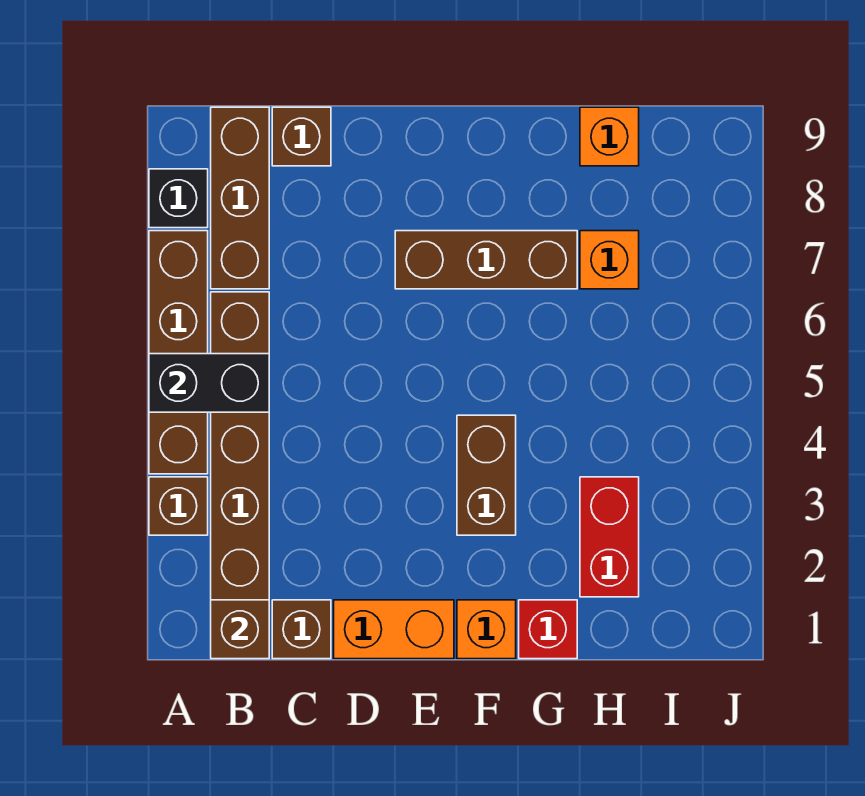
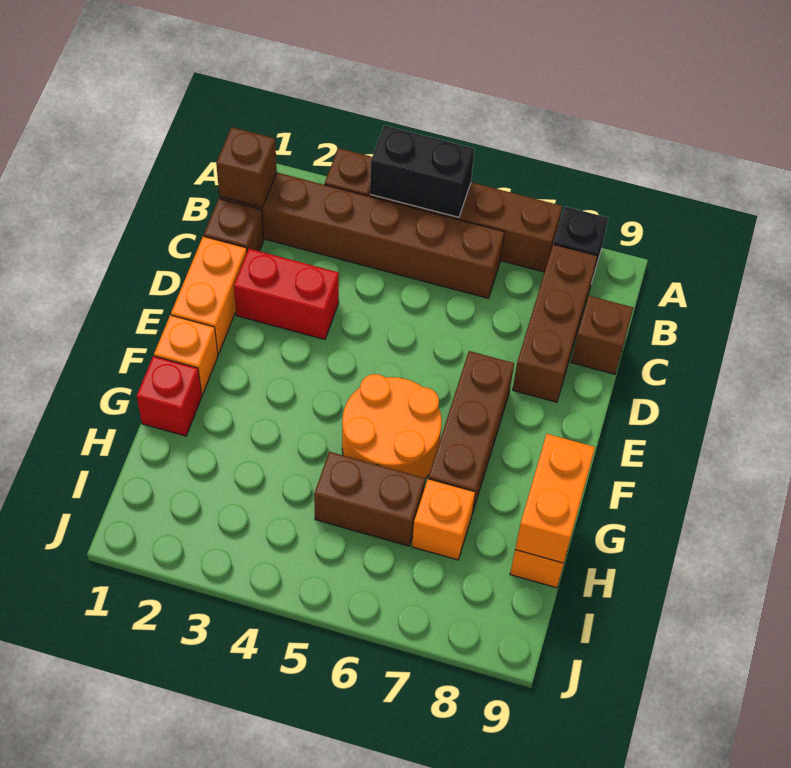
black brick A5:B5 level 2 -> black brick A4:A5 level 2
brown brick B7:B9 level 1 -> brown brick B8:D8 level 1
brown brick F3:F4 level 1 -> brown brick H5:H6 level 1
none -> orange round brick F5:G6 level 1
none -> orange brick G9:H9 level 2
red brick H2:H3 level 1 -> red brick D2:D3 level 1

